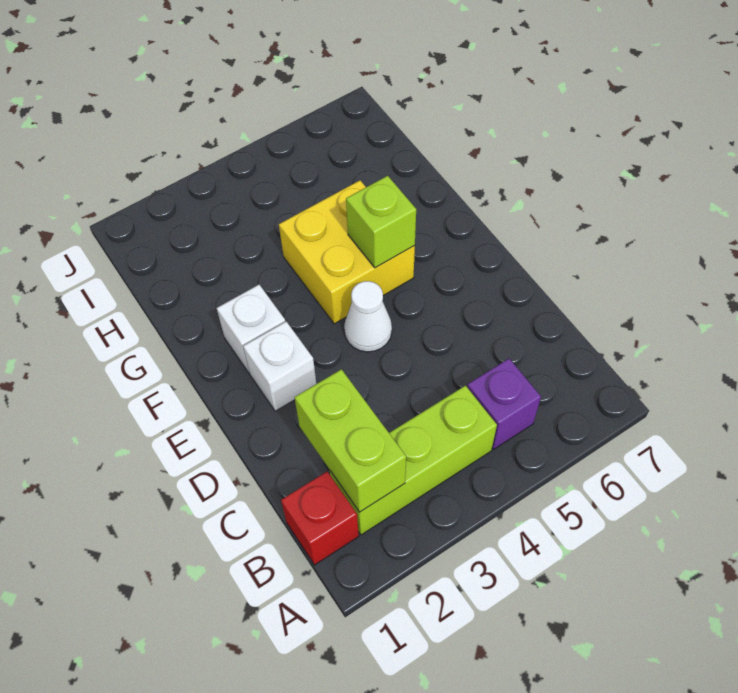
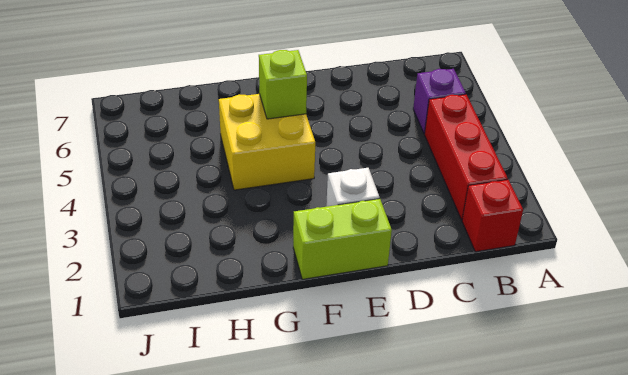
lime brick B2:B4 level 1 -> red brick B2:B4 level 1
lime brick B2:C2 level 2 -> lime brick E1:F1 level 1
white cone E4 level 1 -> none
white brick F2 level 1 -> none

